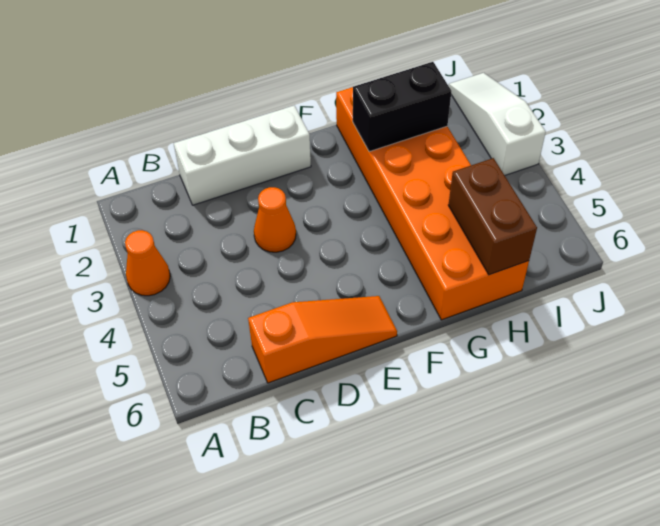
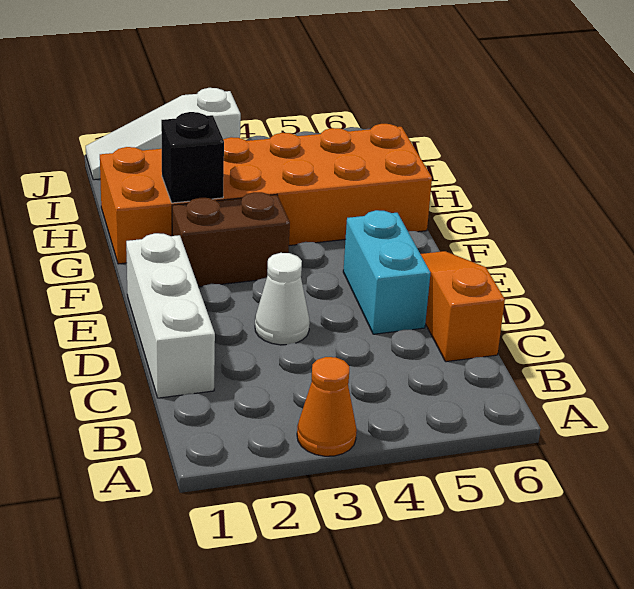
orange cone D3 level 1 -> white cone D3 level 1
none -> cyan brick D5:E5 level 1
black brick G2:H2 level 2 -> black brick G2 level 2
brown brick H5:H6 level 2 -> brown brick F2:F3 level 1

